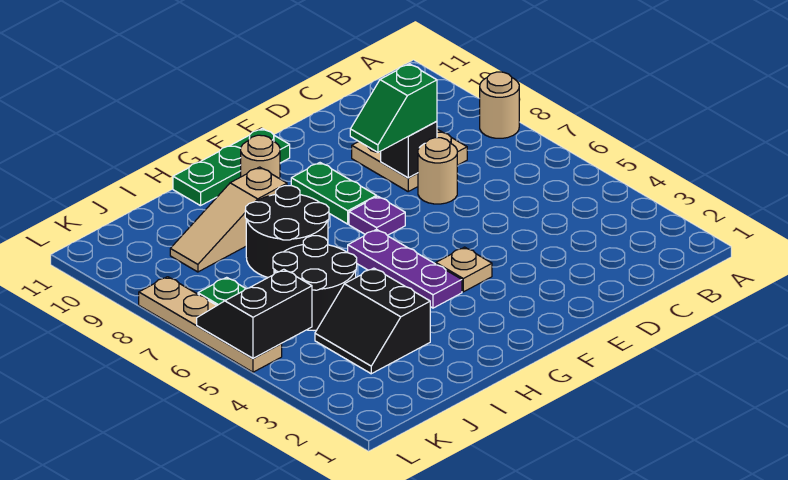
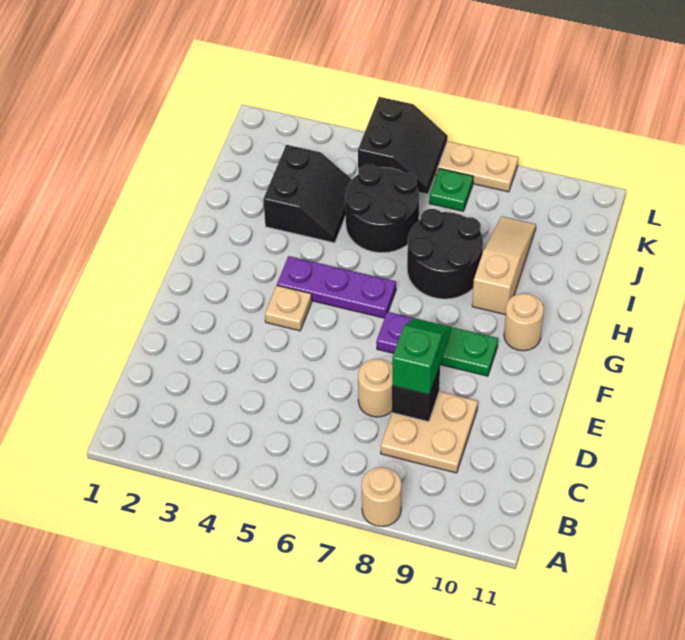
green plate F11:H11 level 1 -> none
black slope I3:J4 level 1 top I -> black slope I3:J4 level 1 top 3

